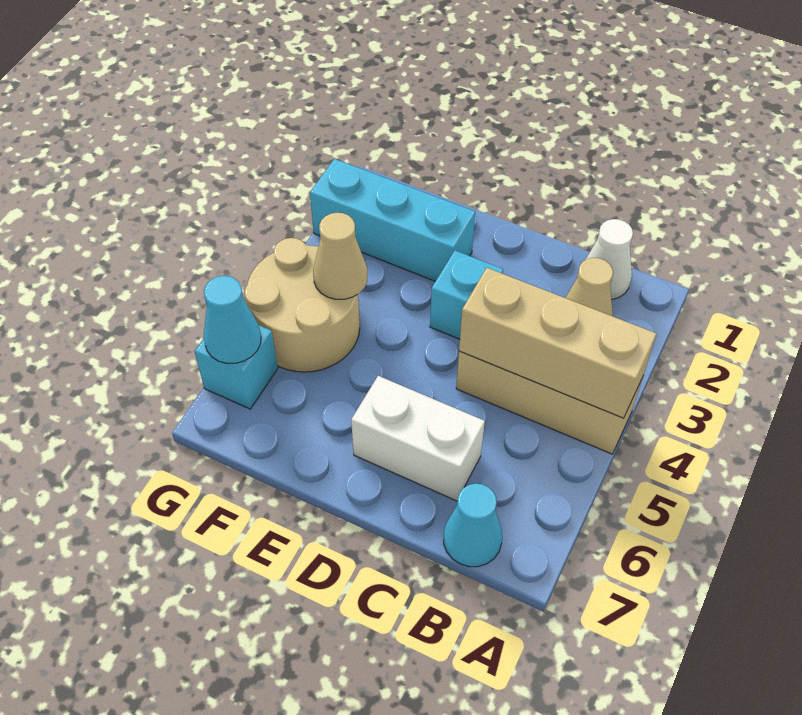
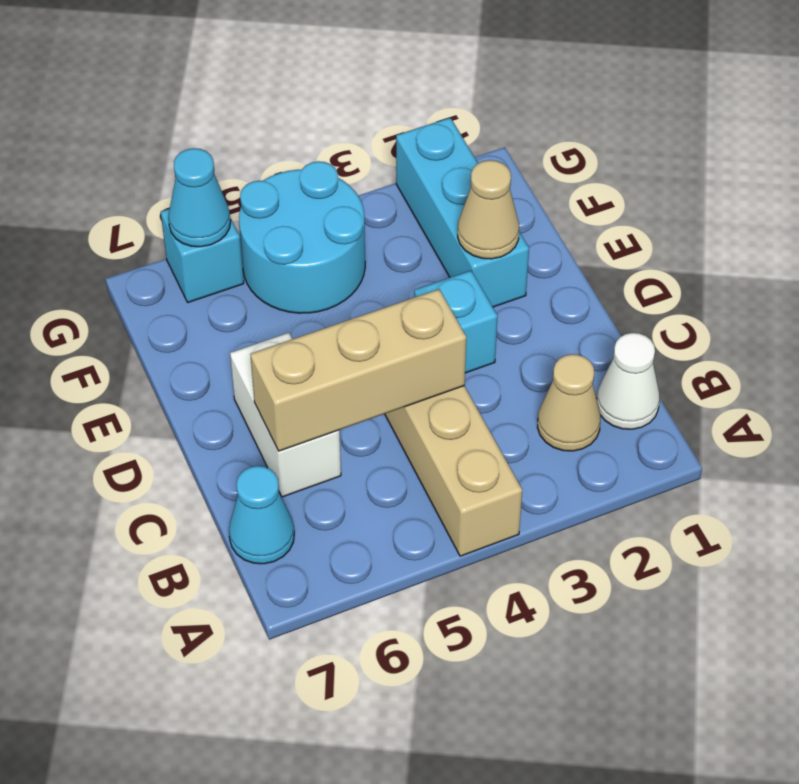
tan brick A4:C4 level 2 -> tan brick C4:C6 level 2
tan round brick F4:G5 level 1 -> cyan round brick F4:G5 level 1
tan cone F4 level 2 -> tan cone E2 level 2

